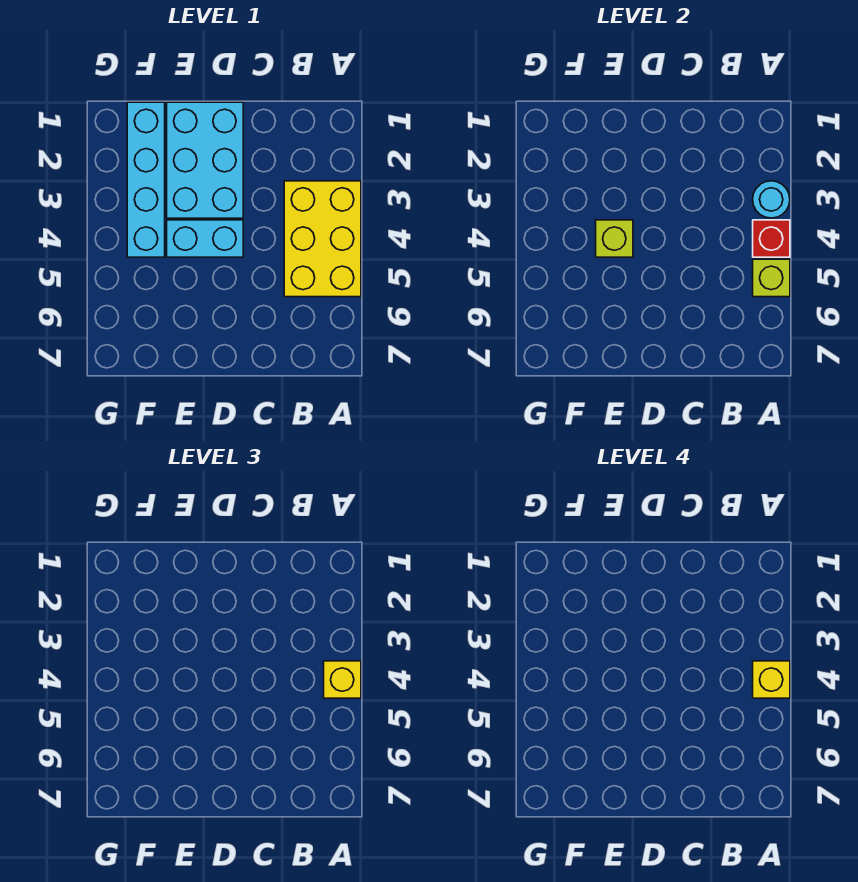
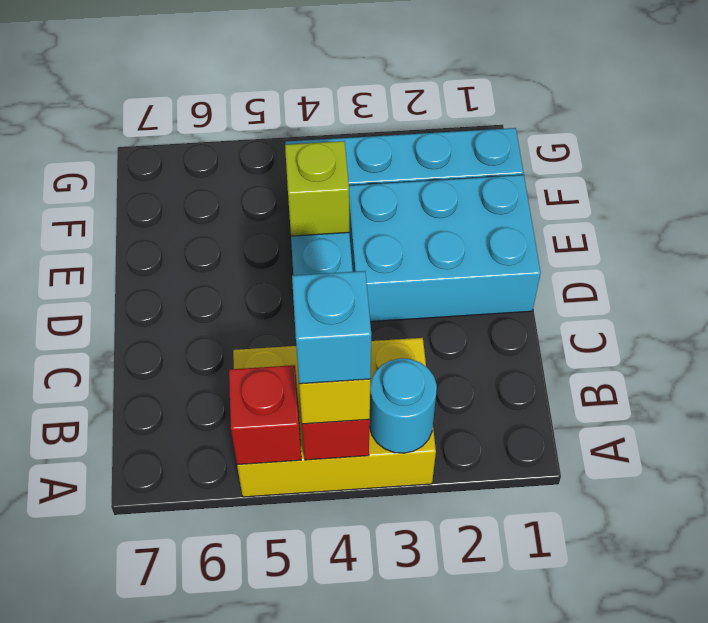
yellow brick A4 level 4 -> cyan brick A4 level 4
lime brick A5 level 2 -> red brick A5 level 2

